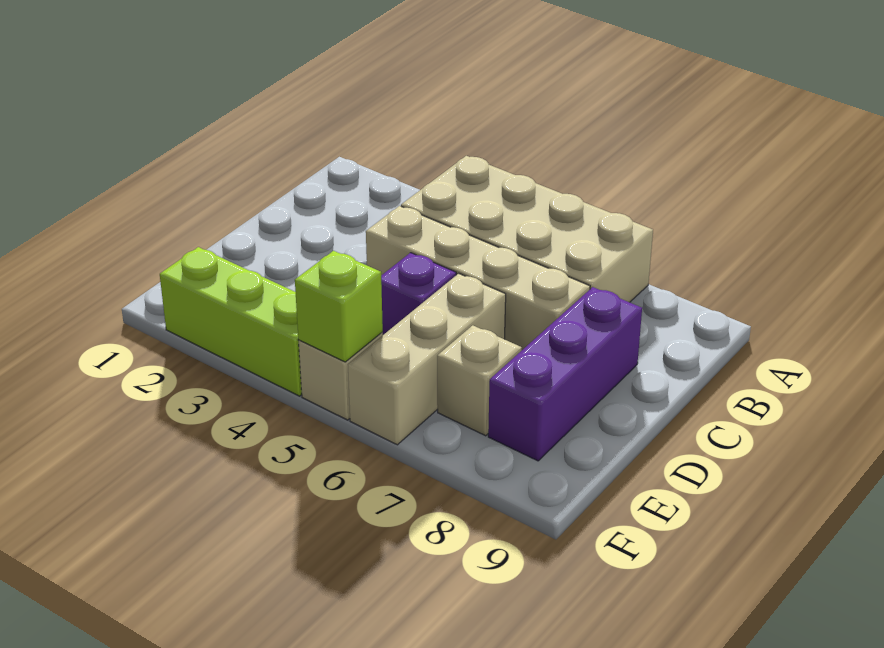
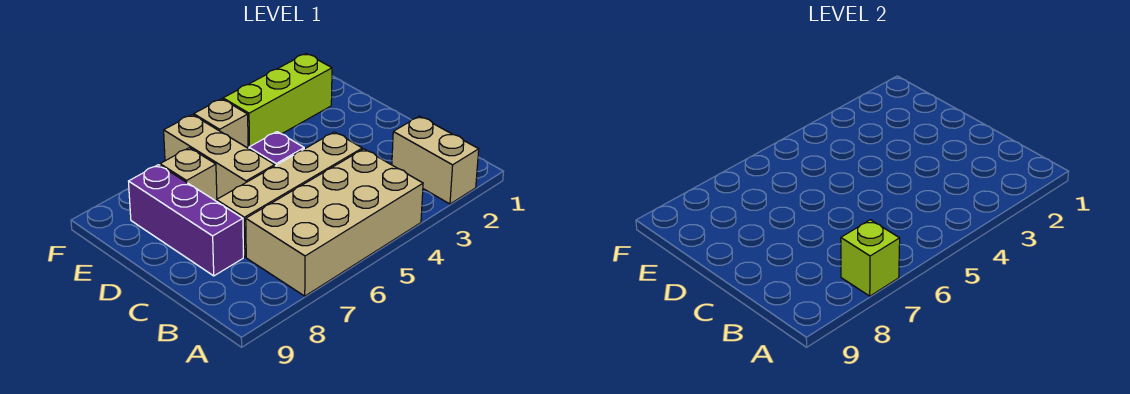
none -> tan brick A2:B2 level 1
lime brick F5 level 2 -> lime brick A7 level 2

